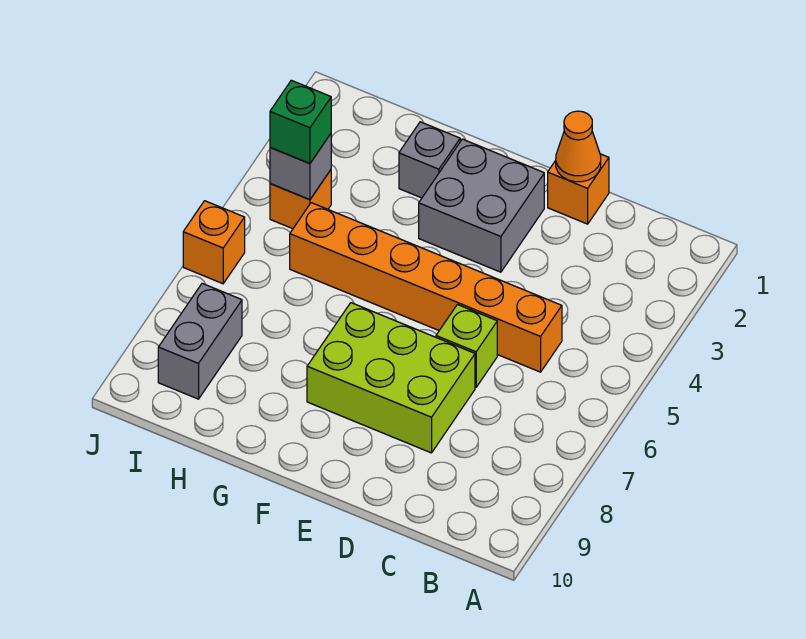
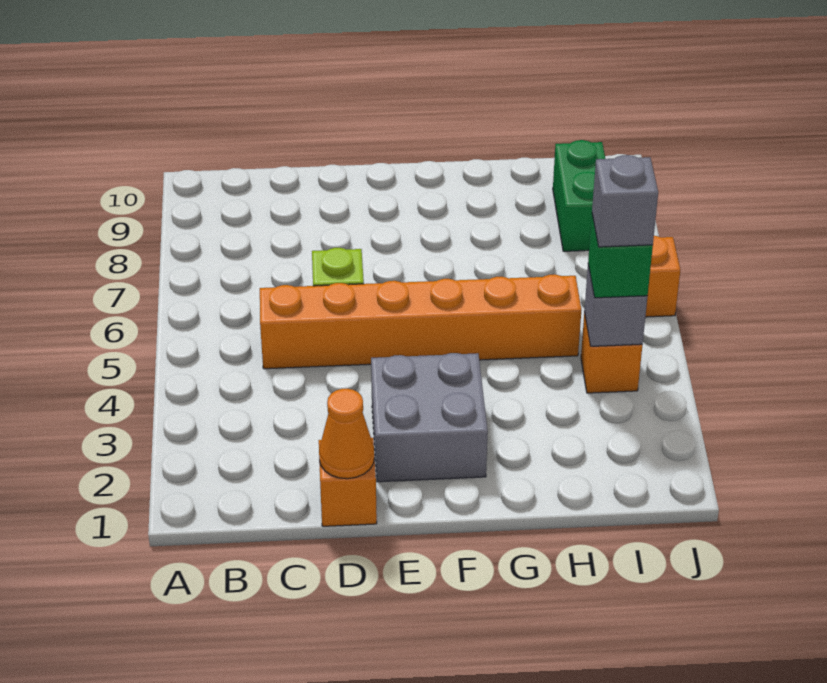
lime brick D7:F8 level 1 -> none
grey brick G2 level 1 -> grey brick I4 level 4
grey brick I8:I9 level 1 -> green brick I8:I9 level 1

